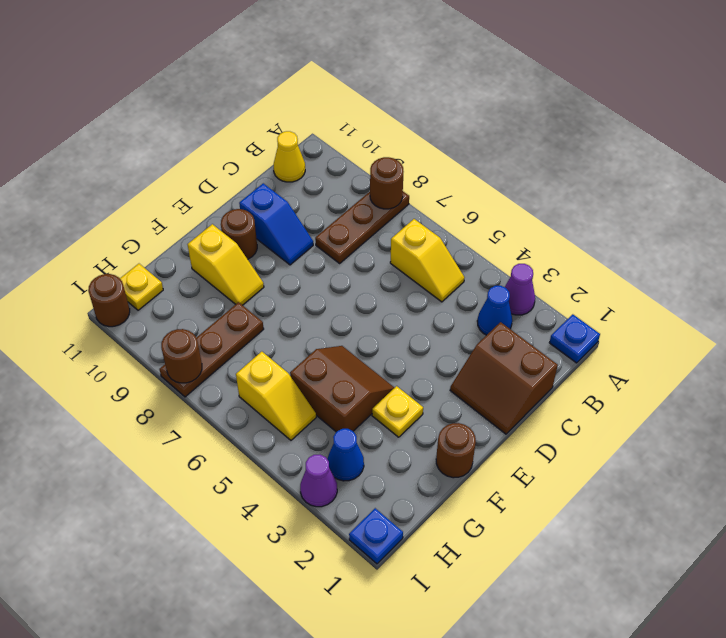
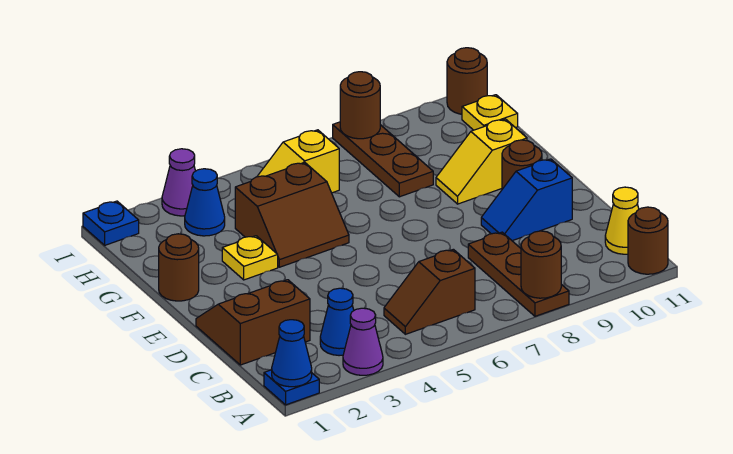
none -> blue cone A1 level 2
none -> brown round brick A11 level 1
yellow slope B5:B6 level 1 top 6 -> brown slope B5:B6 level 1 top 6

